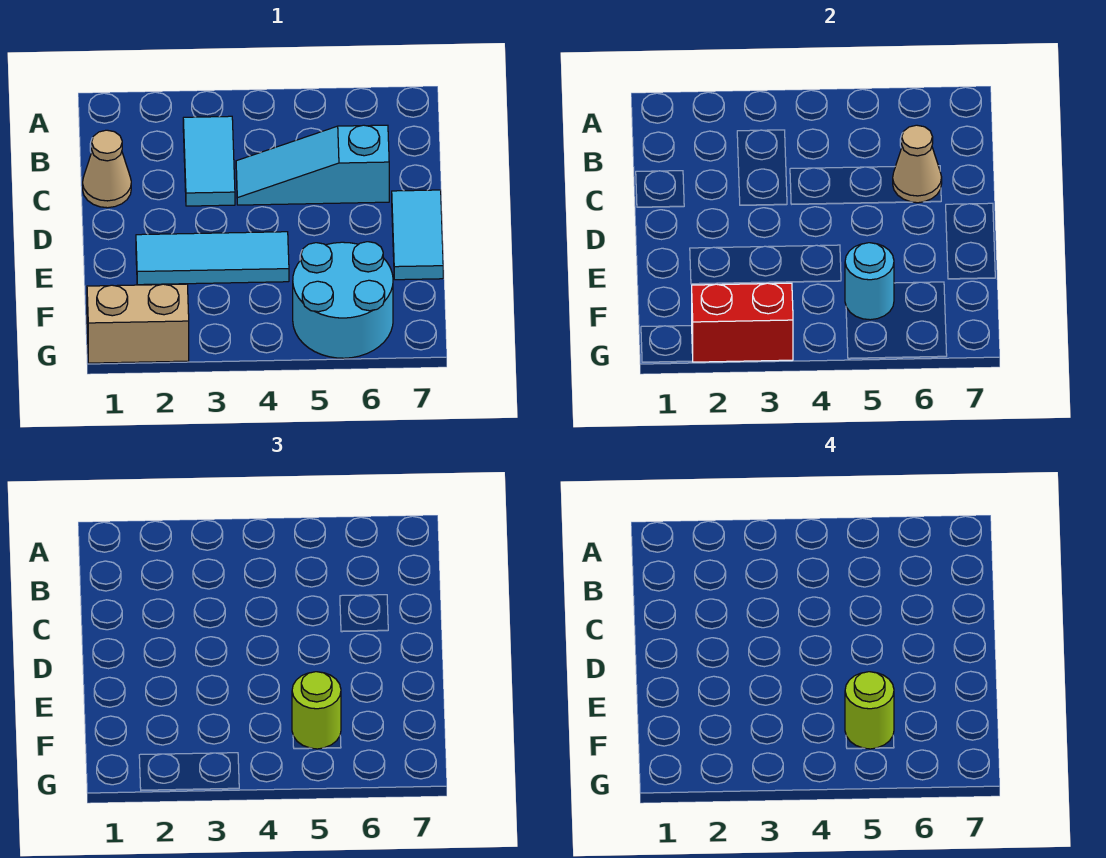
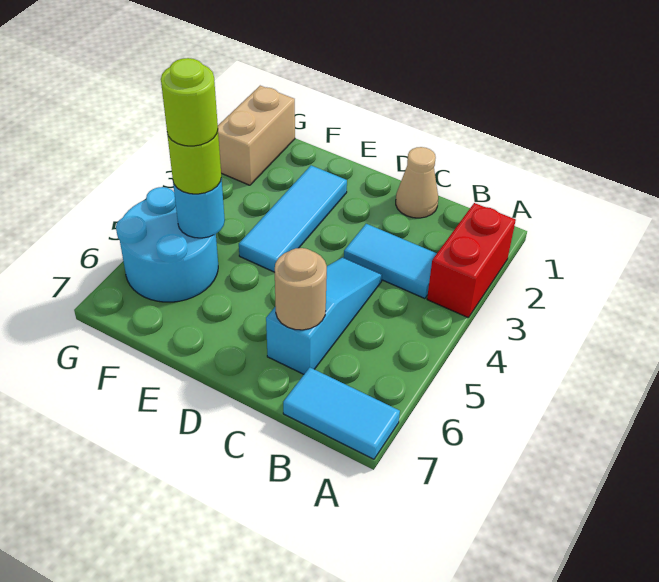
tan cone C6 level 2 -> tan round brick C6 level 2
cyan tile D7:E7 level 1 -> cyan tile A7:B7 level 1
red brick G2:G3 level 2 -> red brick A2:A3 level 1

